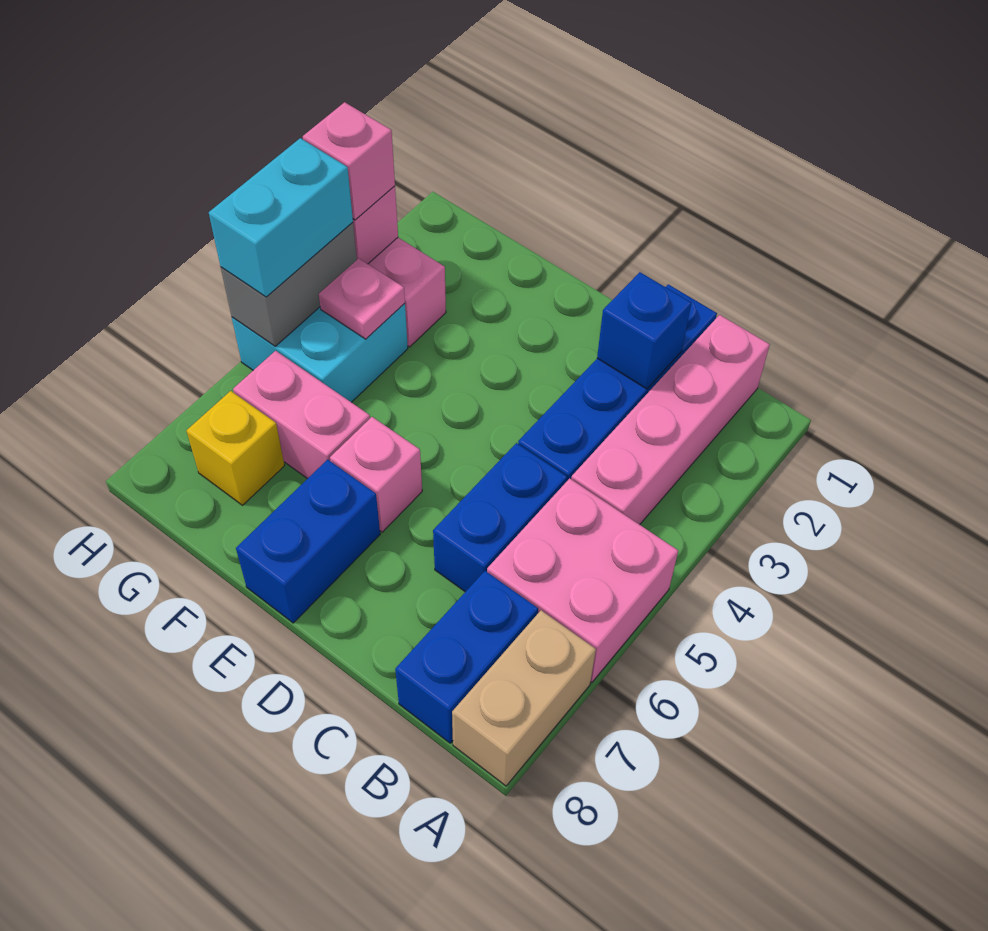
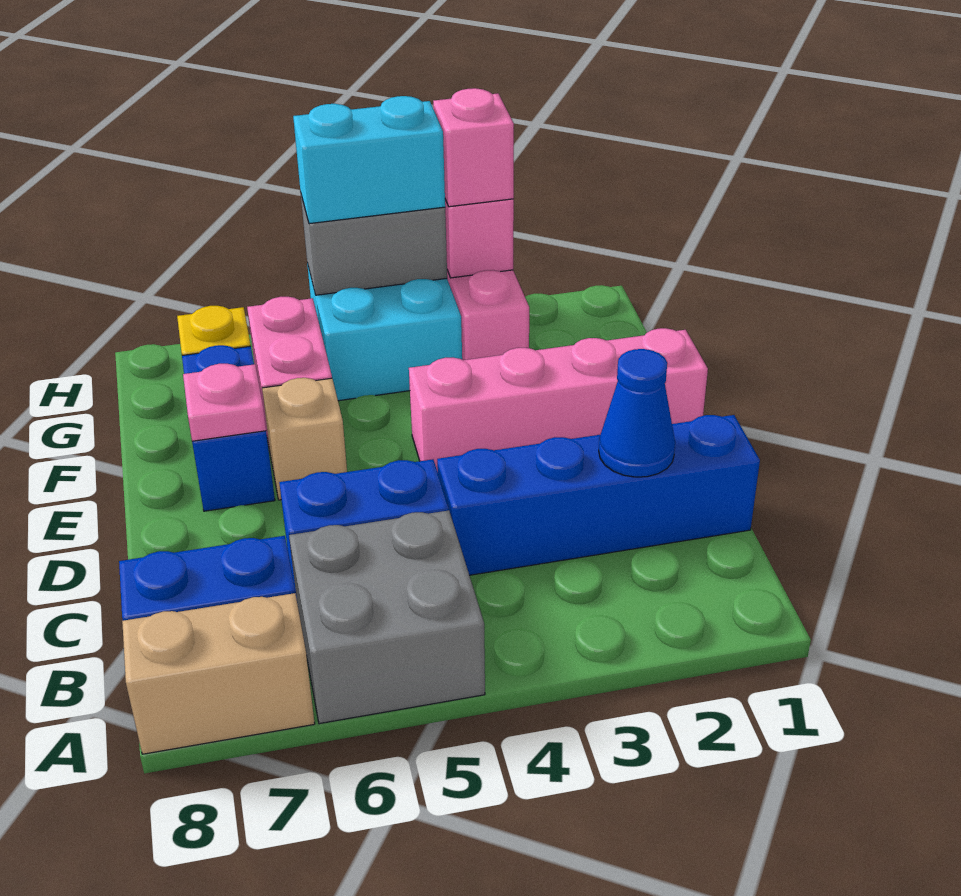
pink brick A5:B6 level 1 -> grey brick A5:B6 level 1
pink brick B1:B4 level 1 -> pink brick E1:E4 level 1
blue brick C2 level 2 -> blue cone C2 level 2
pink brick E6 level 1 -> tan brick E6 level 1
blue brick E7:E8 level 1 -> blue brick E7:F7 level 1
pink plate G4 level 2 -> pink plate E7 level 2

